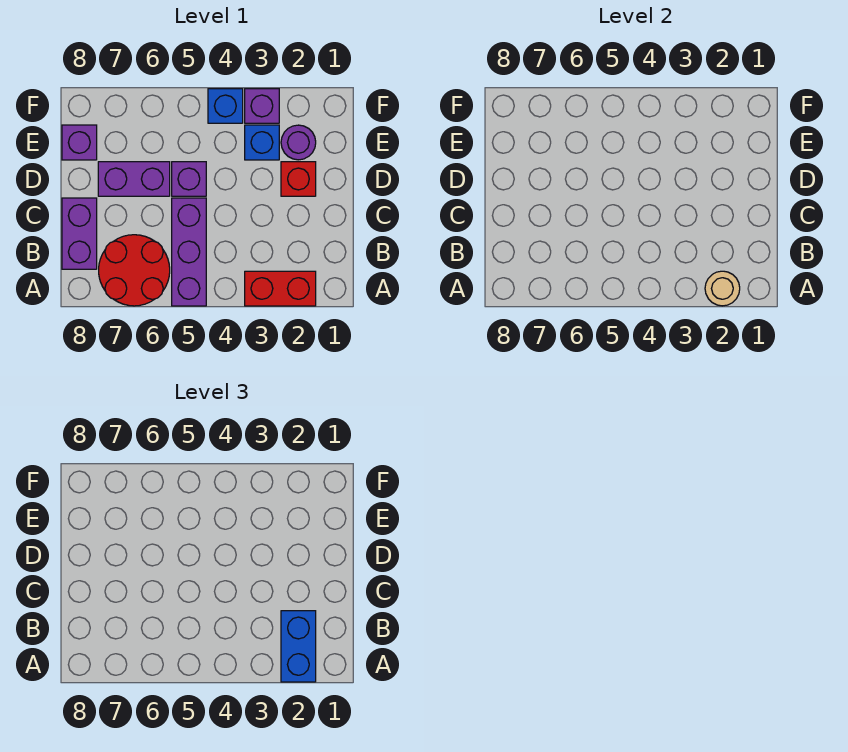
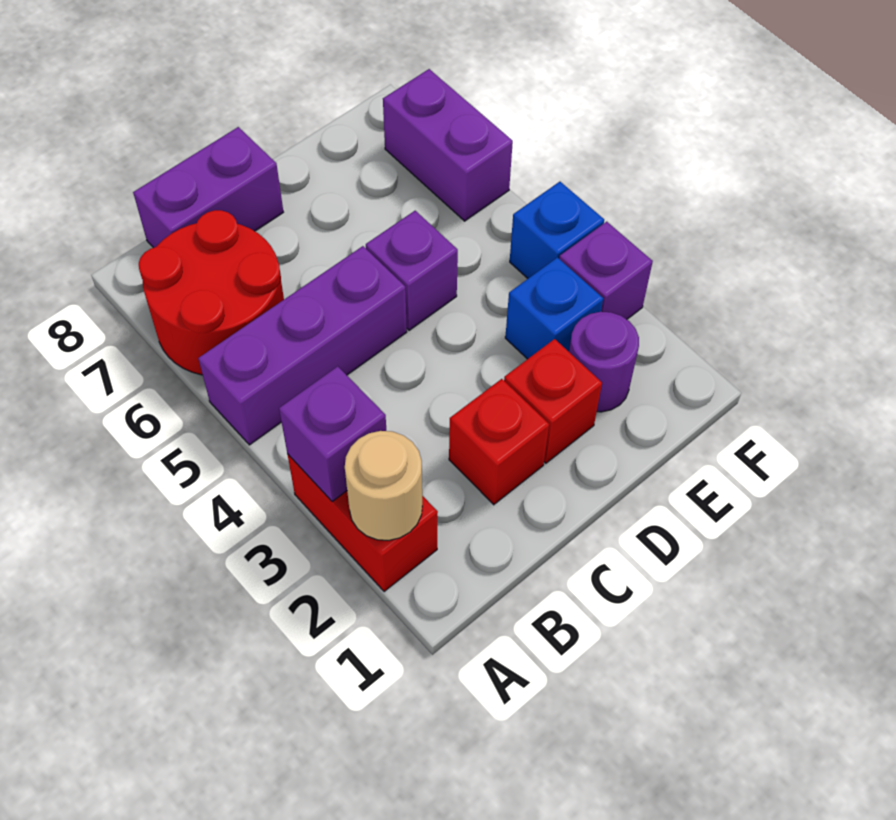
blue brick A2:B2 level 3 -> none
none -> red brick C2 level 1
purple brick D6:D7 level 1 -> purple brick F6:F7 level 1
purple brick E8 level 1 -> purple brick A3 level 2

